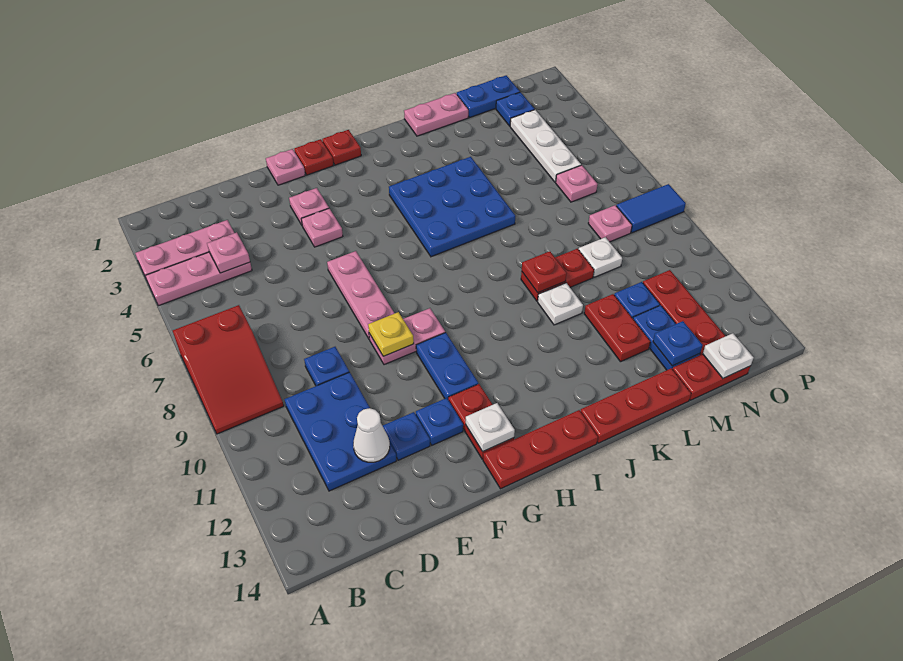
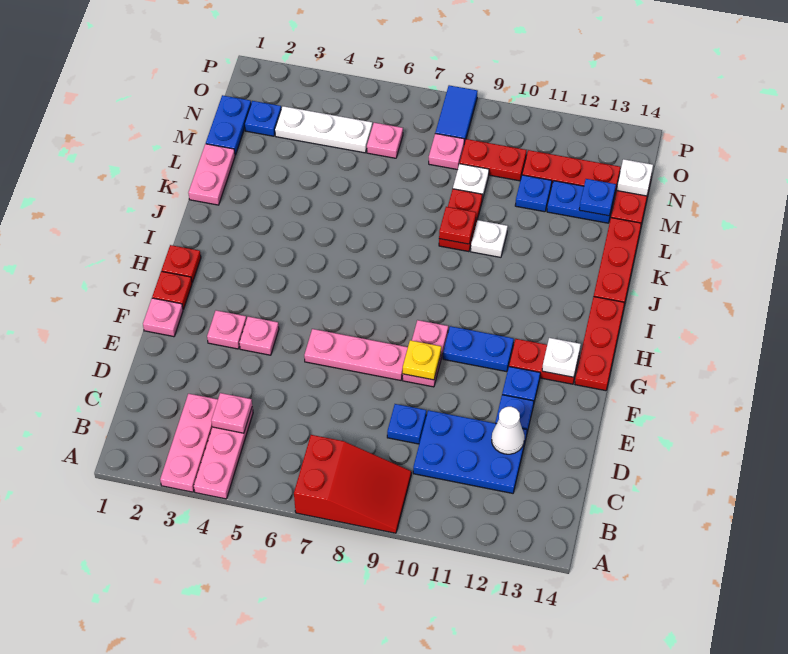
blue plate I4:K6 level 1 -> none
red plate L11:L12 level 1 -> red plate N9:N10 level 1

